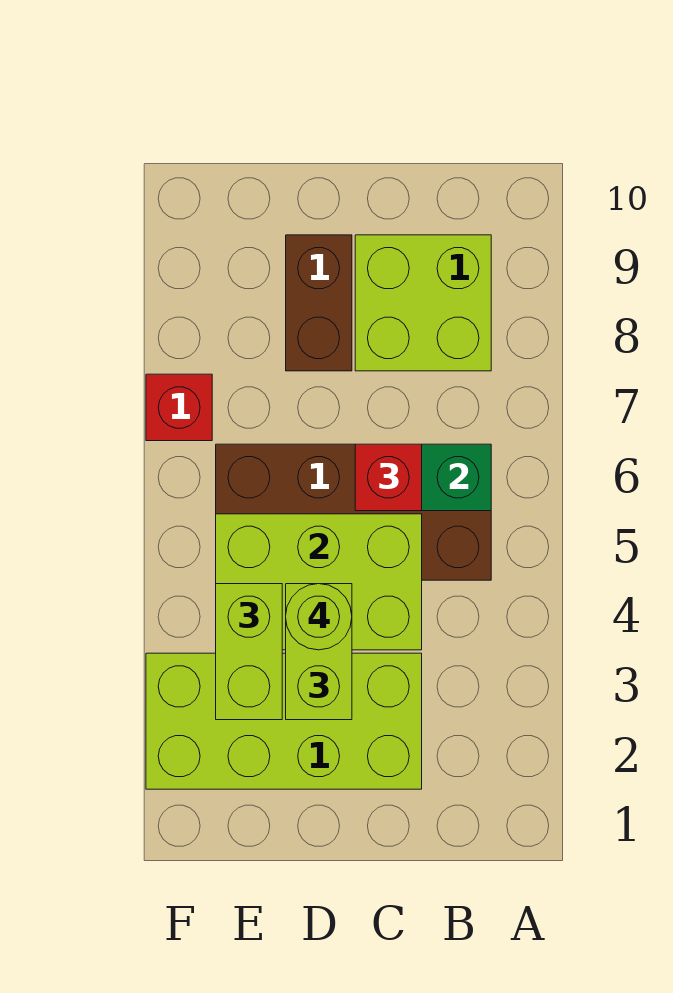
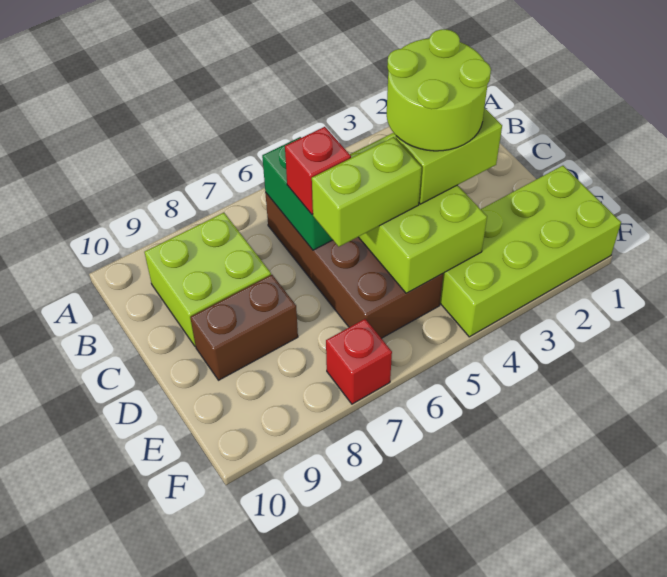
lime brick C2:F3 level 1 -> lime brick E1:F4 level 1
lime round brick D4 level 4 -> lime round brick C3:D4 level 4
lime brick E3:E4 level 3 -> lime brick D5:D6 level 3

